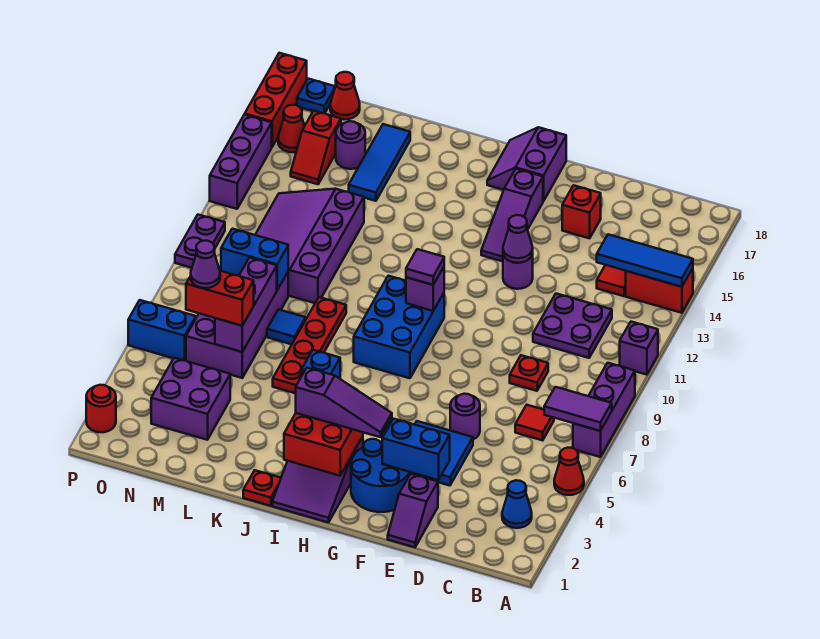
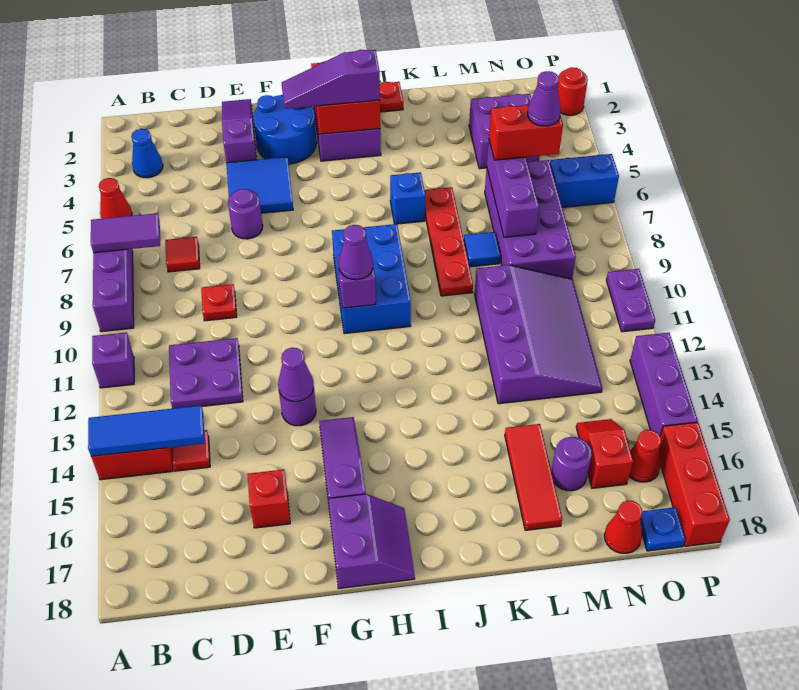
purple slope E1:E2 level 1 top 2 -> purple slope E1:E3 level 1 top 3
blue brick E3:F3 level 2 -> none
purple tile H10 level 3 -> purple cone H10 level 3
blue tile L15:L17 level 1 -> red tile L15:L17 level 1
blue brick M9:N9 level 2 -> none

